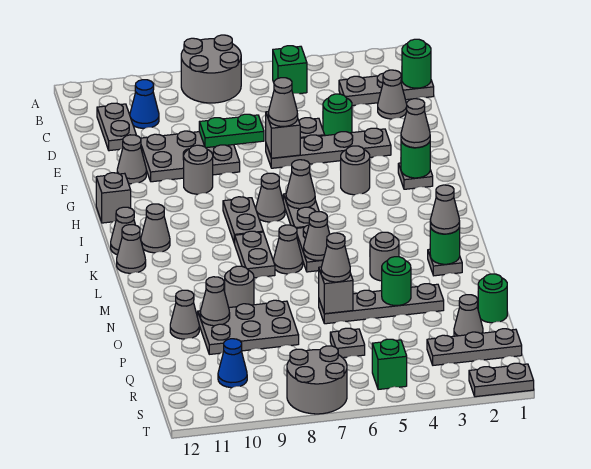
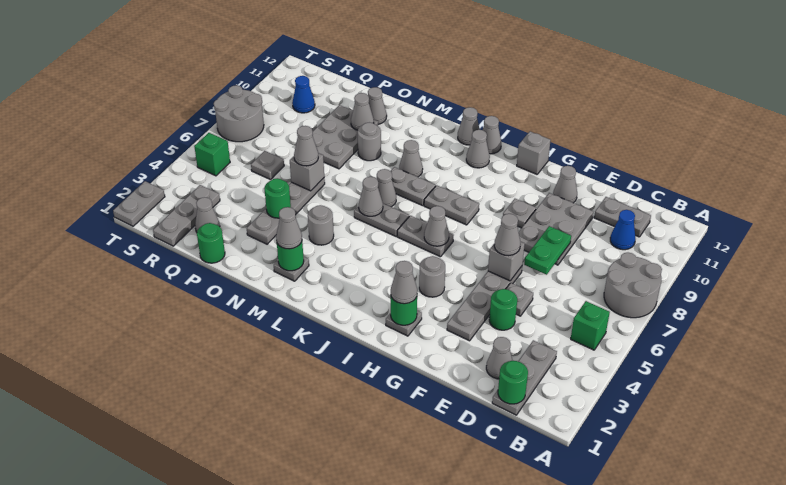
grey round brick G9 level 1 -> grey plate G9 level 1
grey cone I7 level 1 -> grey cone L9 level 1

